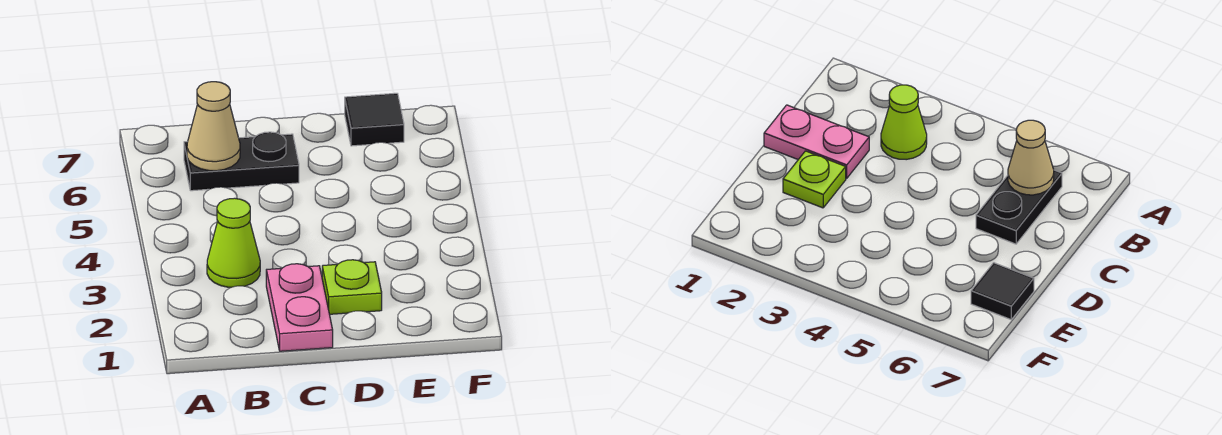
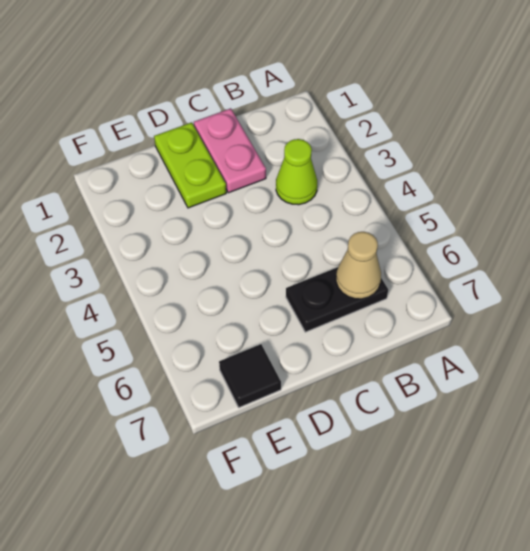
lime plate D2 level 1 -> lime plate D1:D2 level 1

